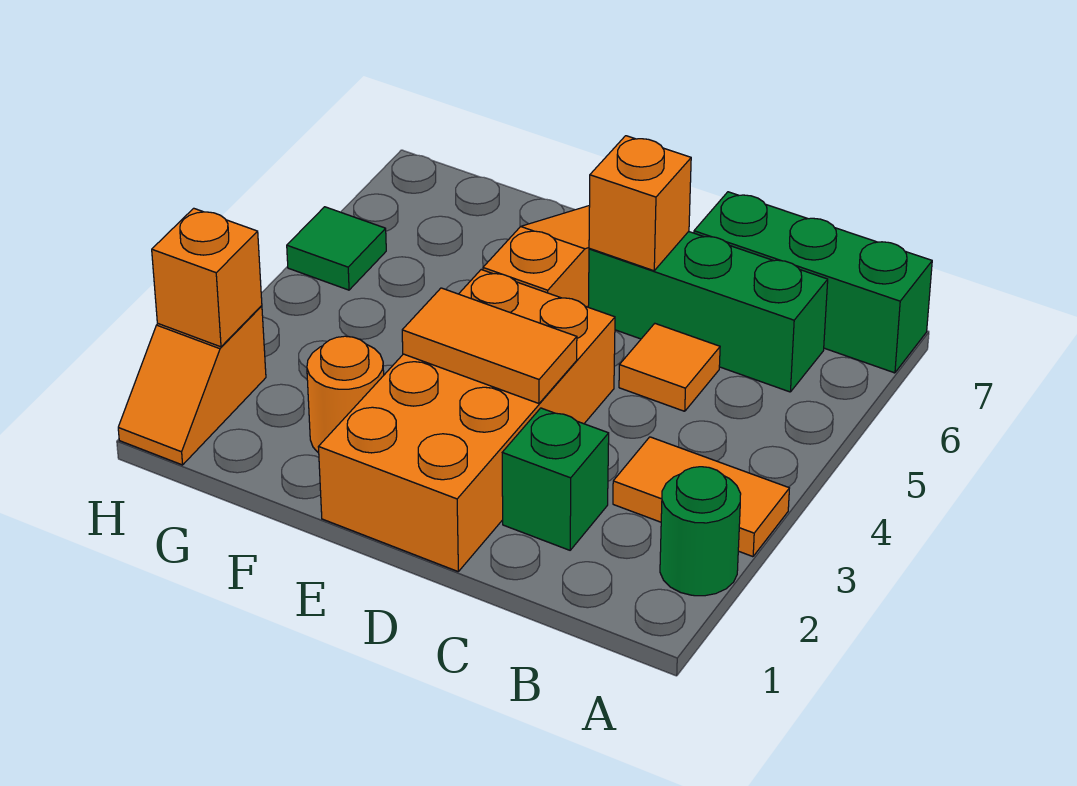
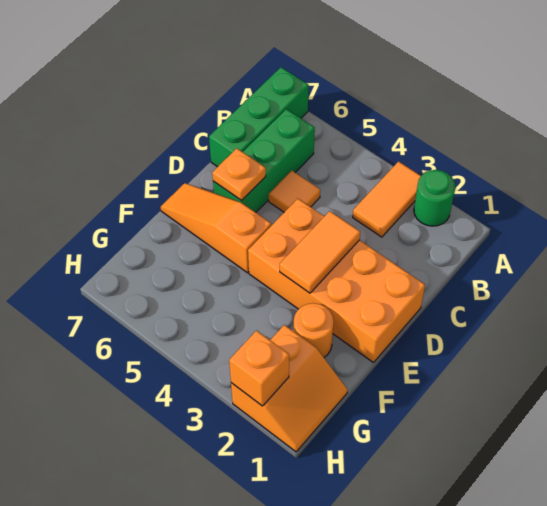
green brick C2 level 1 -> none
orange brick D6 level 2 -> orange plate D6 level 2
orange slope H1:H2 level 1 top 2 -> orange slope G1:H2 level 1 top 2
green tile H5 level 1 -> none

